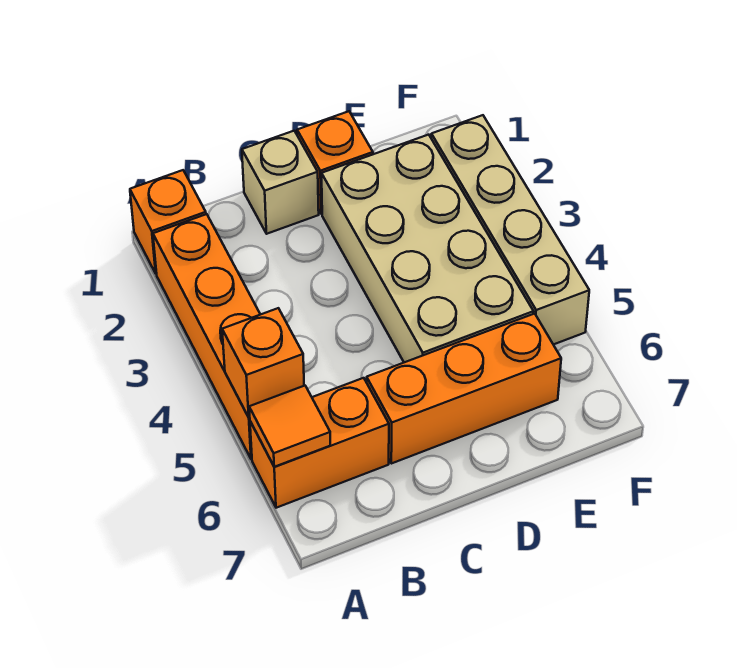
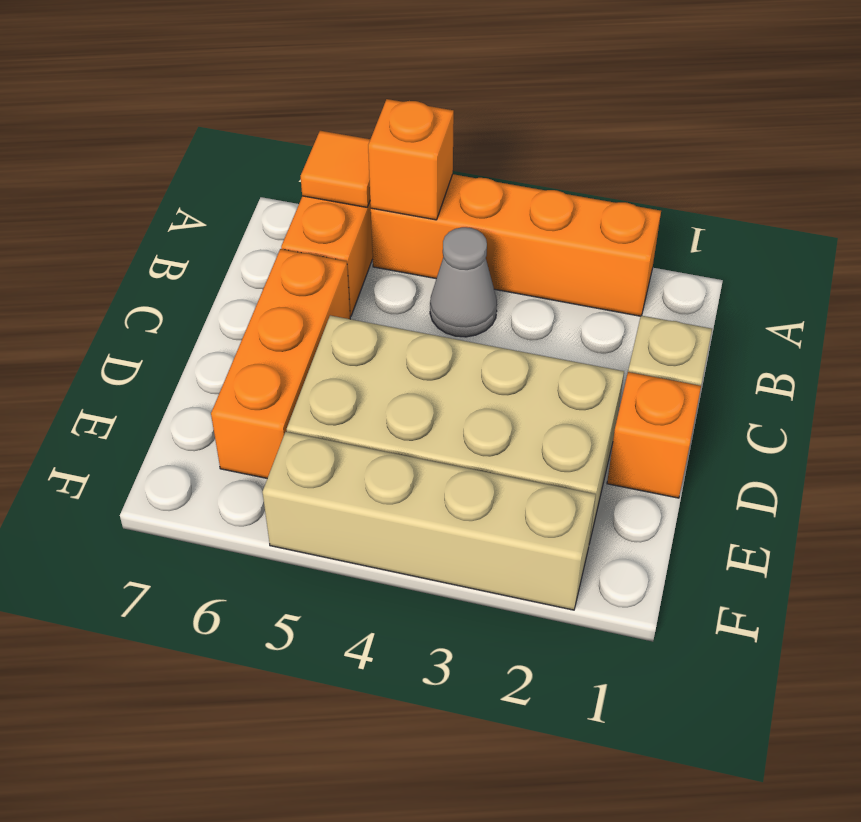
orange brick A1 level 1 -> none
none -> grey cone B4 level 1

